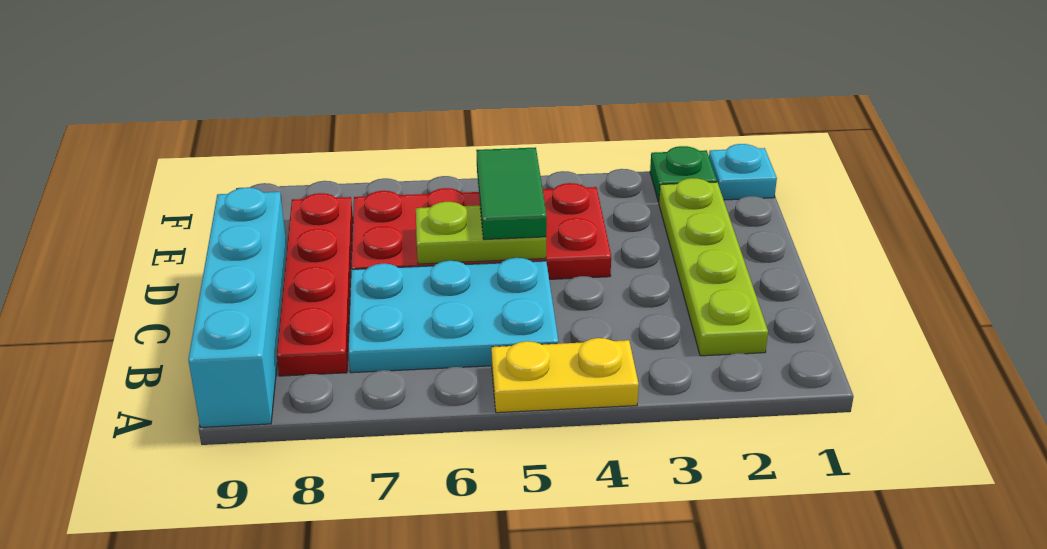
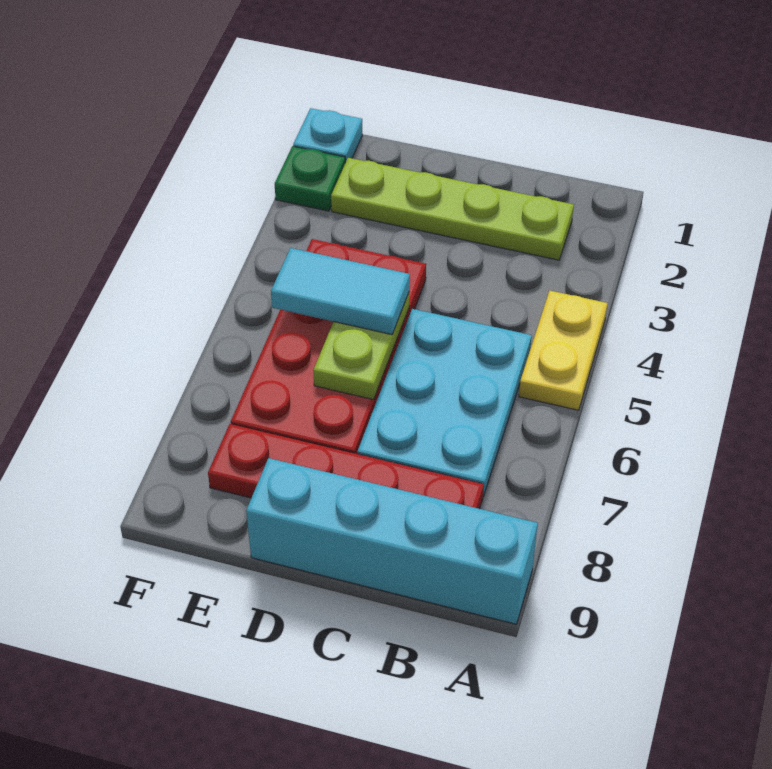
green tile D5:E5 level 3 -> cyan tile D5:E5 level 3

